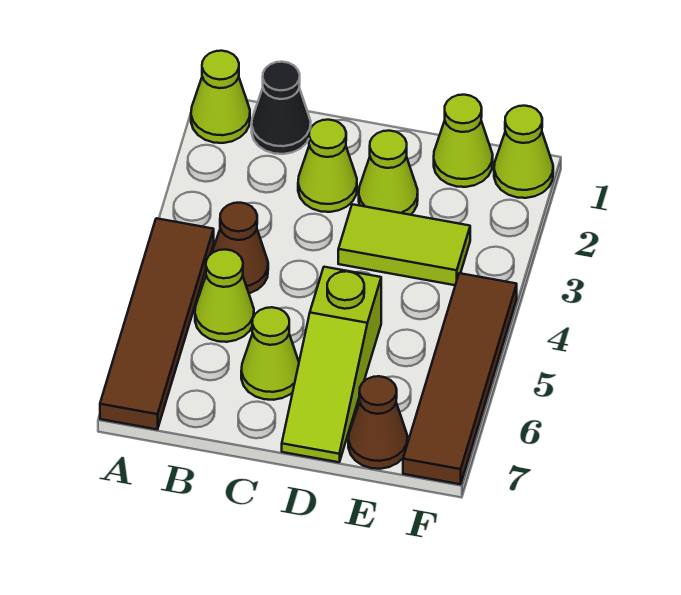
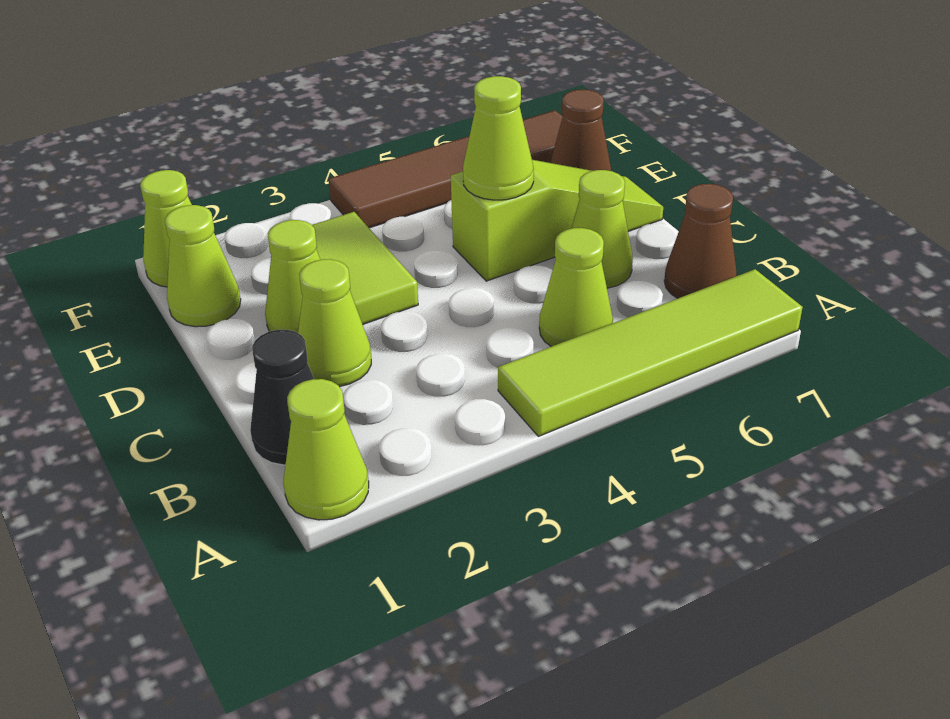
brown tile A4:A7 level 1 -> lime tile A4:A7 level 1
brown cone B4 level 1 -> brown cone B7 level 1
none -> lime cone D5 level 2

